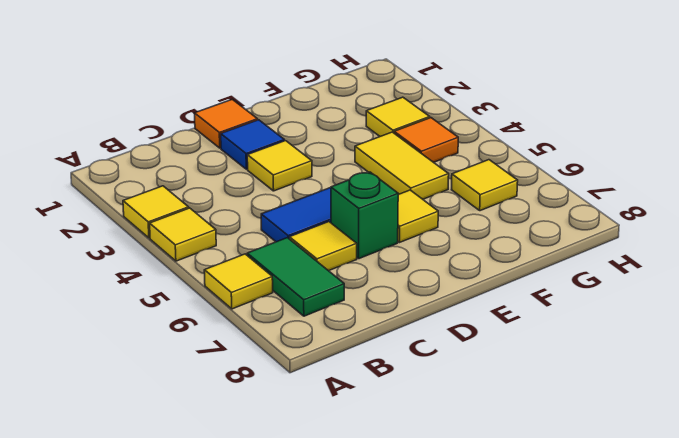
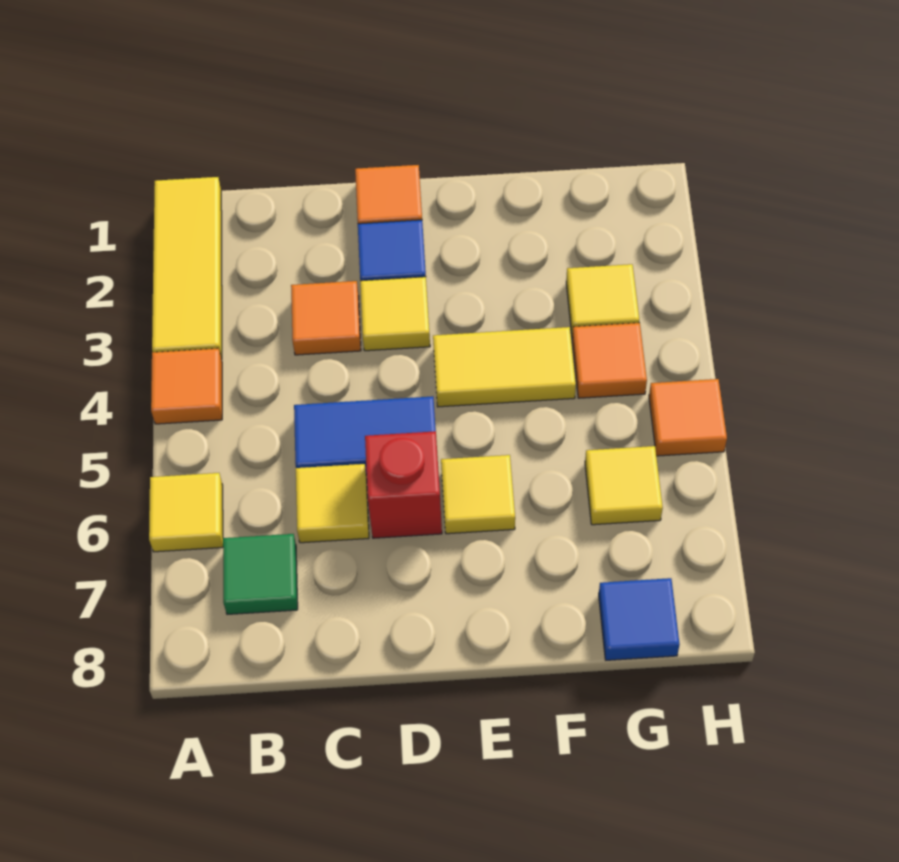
yellow tile A3 level 1 -> yellow tile A1:A3 level 1
yellow tile A4 level 1 -> orange tile A4 level 1
green tile B6:B7 level 1 -> green tile B7 level 1
none -> orange tile C3 level 1
green brick D6 level 1 -> red brick D6 level 1
yellow tile F4:F5 level 1 -> yellow tile E4:F4 level 1
none -> blue tile G8 level 1
none -> orange tile H5 level 1

